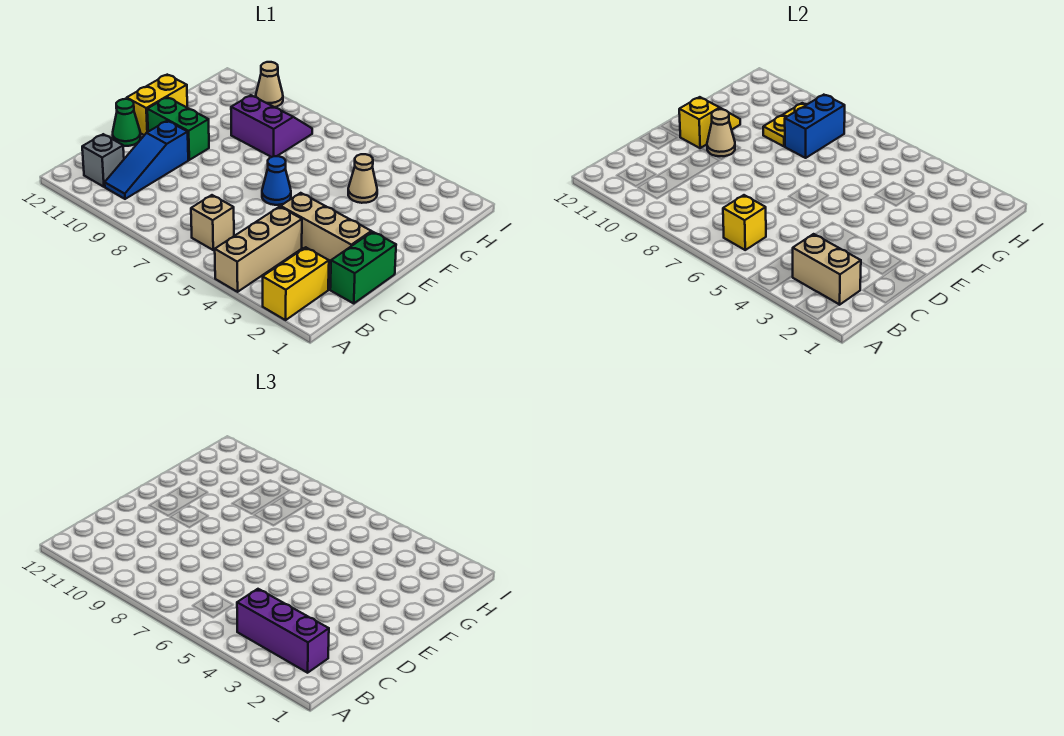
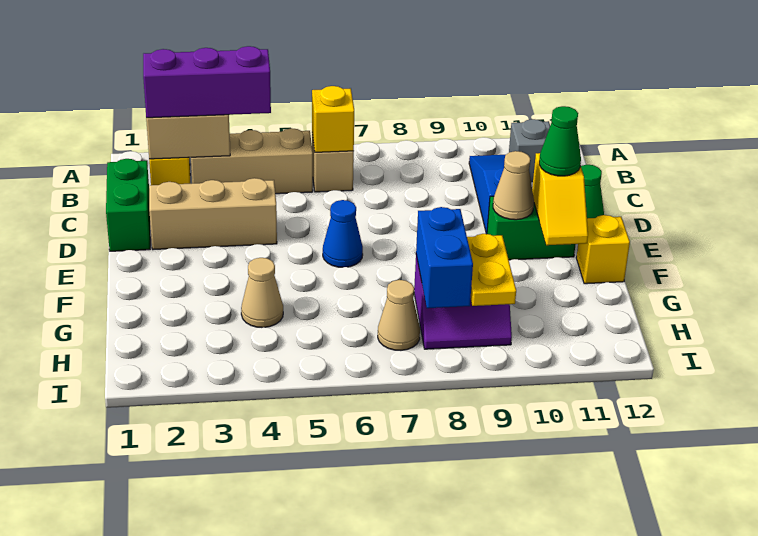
tan brick A4:C4 level 1 -> tan brick B3:B5 level 1
none -> green cone E11 level 3
yellow brick E12:F12 level 1 -> yellow brick F12 level 1
tan cone I10 level 1 -> tan cone H7 level 1

